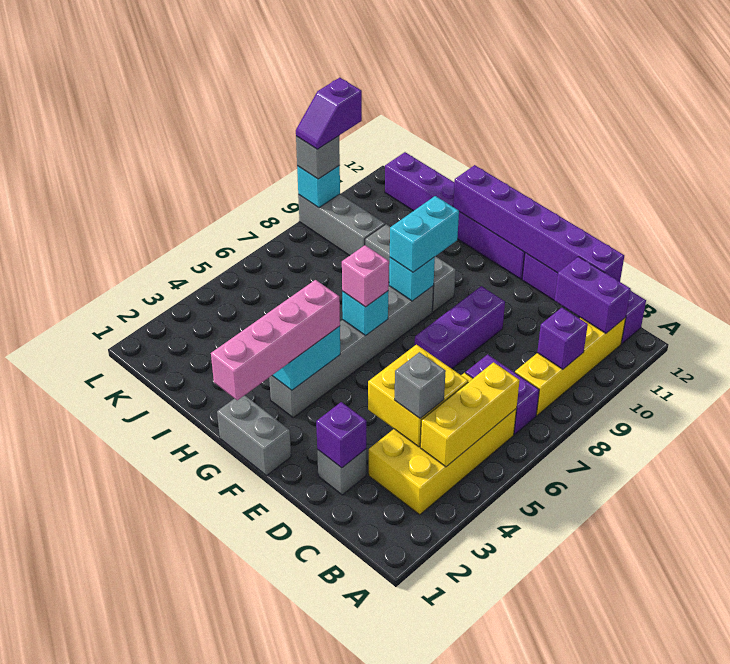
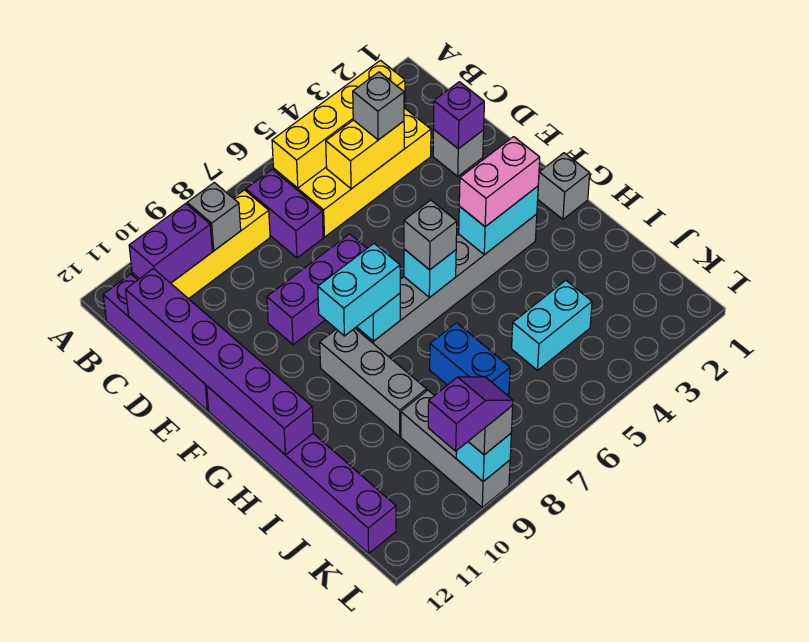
yellow brick B4:B6 level 2 -> yellow brick B3:B6 level 2
purple brick B9 level 2 -> grey brick B9 level 2
purple brick B11:C11 level 2 -> purple brick B10:B11 level 2
yellow brick C4:D5 level 2 -> yellow brick C4:C5 level 2
grey brick F1:G1 level 1 -> grey brick G1 level 1
pink brick G1:G4 level 3 -> pink brick G3:G4 level 3
pink brick G6 level 3 -> grey brick G6 level 3
none -> blue brick I7:J7 level 1
none -> cyan brick J4:J5 level 1

